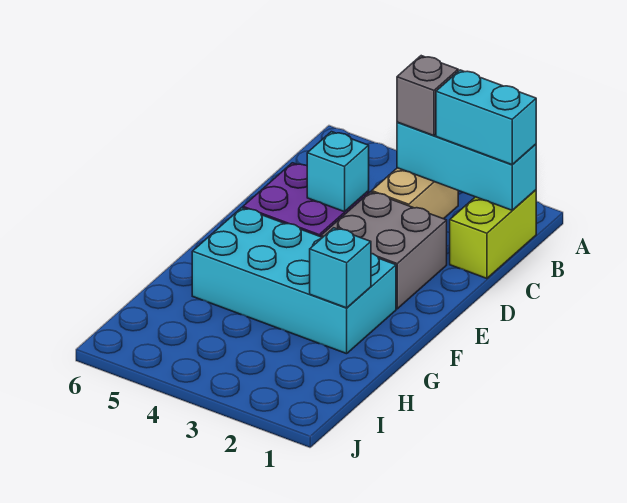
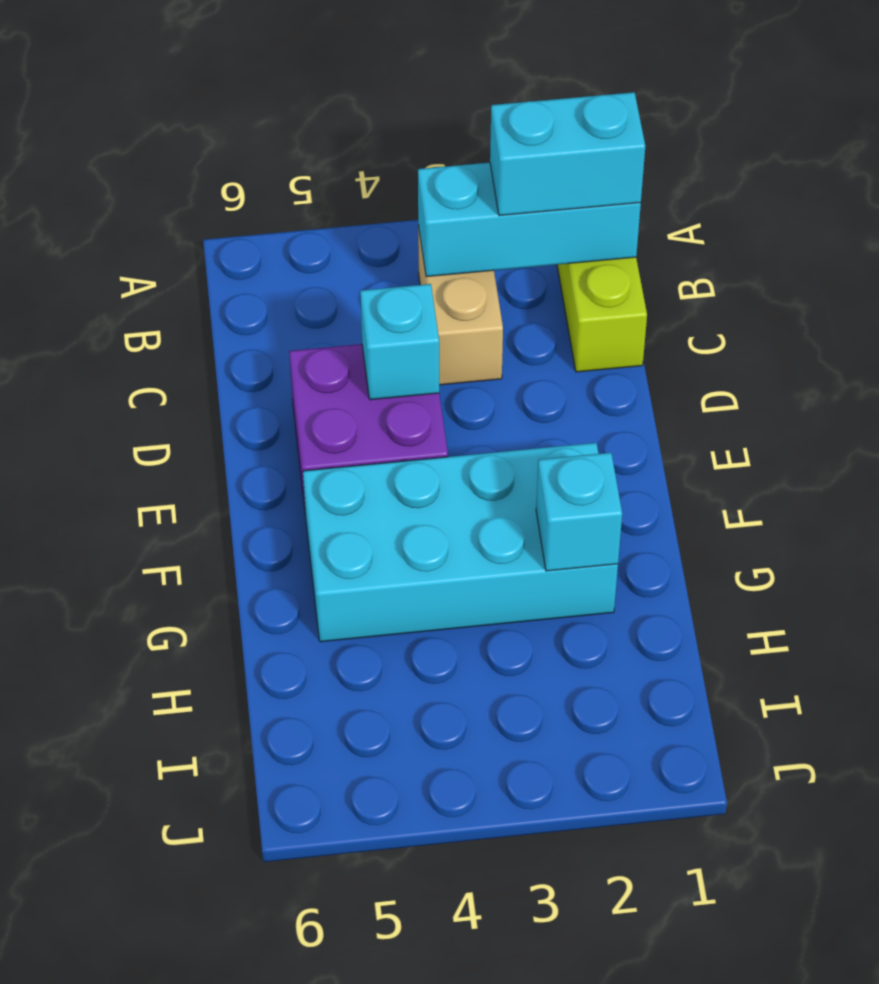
grey brick B3 level 3 -> none
grey brick D2:E3 level 1 -> none

